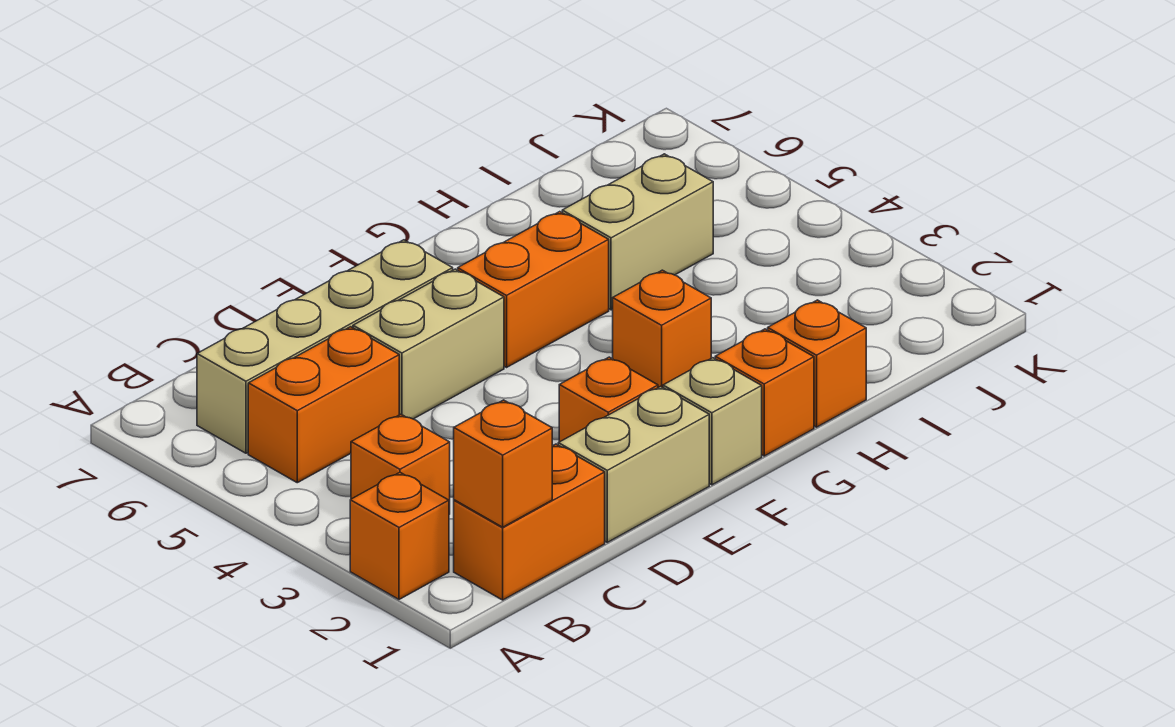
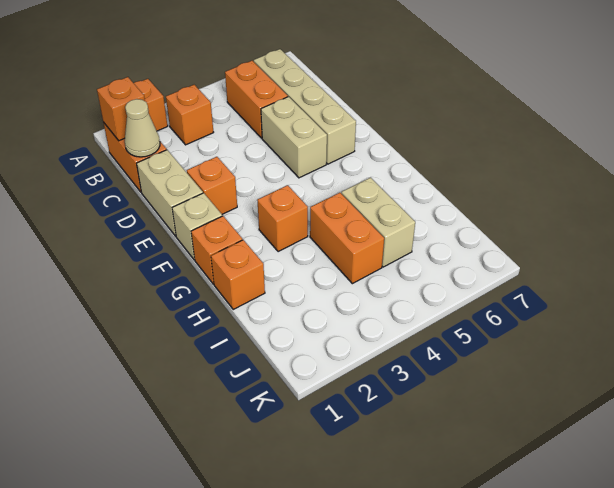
none -> tan cone C1 level 2
orange brick F5:G5 level 1 -> orange brick H4:I4 level 1

